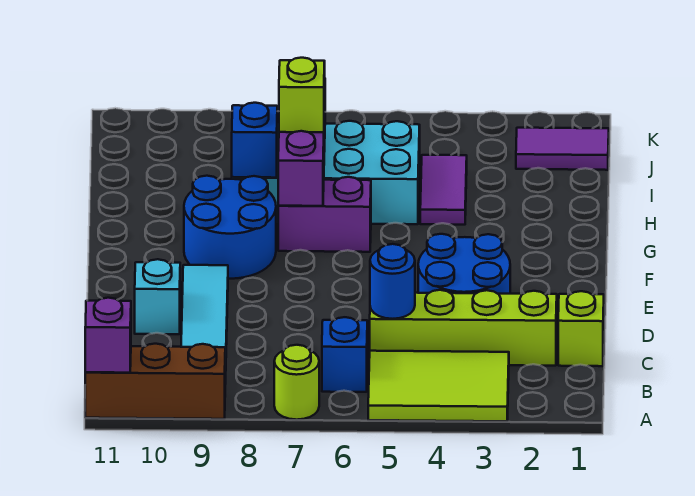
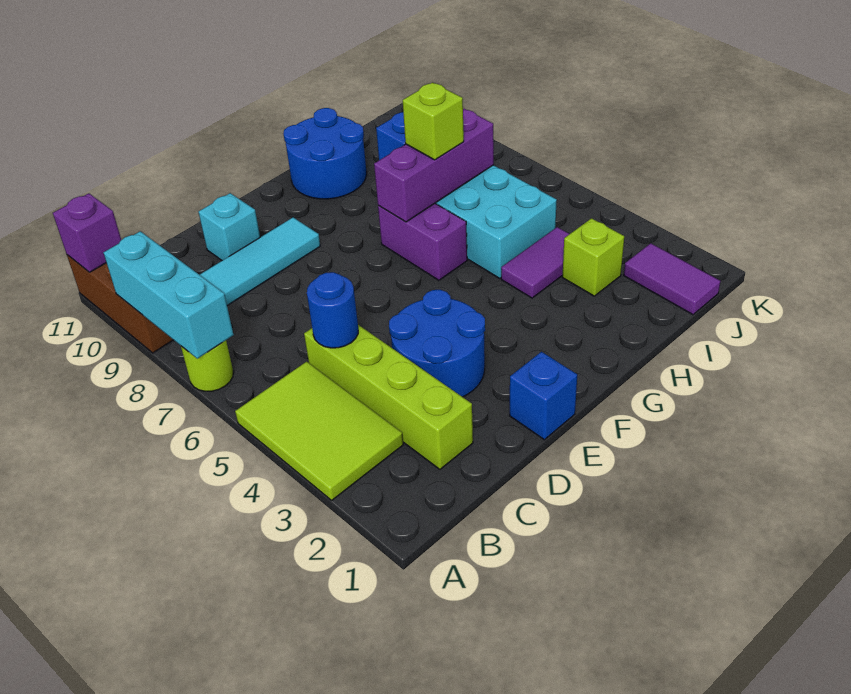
none -> cyan brick A7:A9 level 2
blue brick B6 level 1 -> blue brick E1 level 1
lime brick C1 level 1 -> lime brick I3 level 1
blue round brick F8:G9 level 1 -> blue round brick G10:H11 level 1

